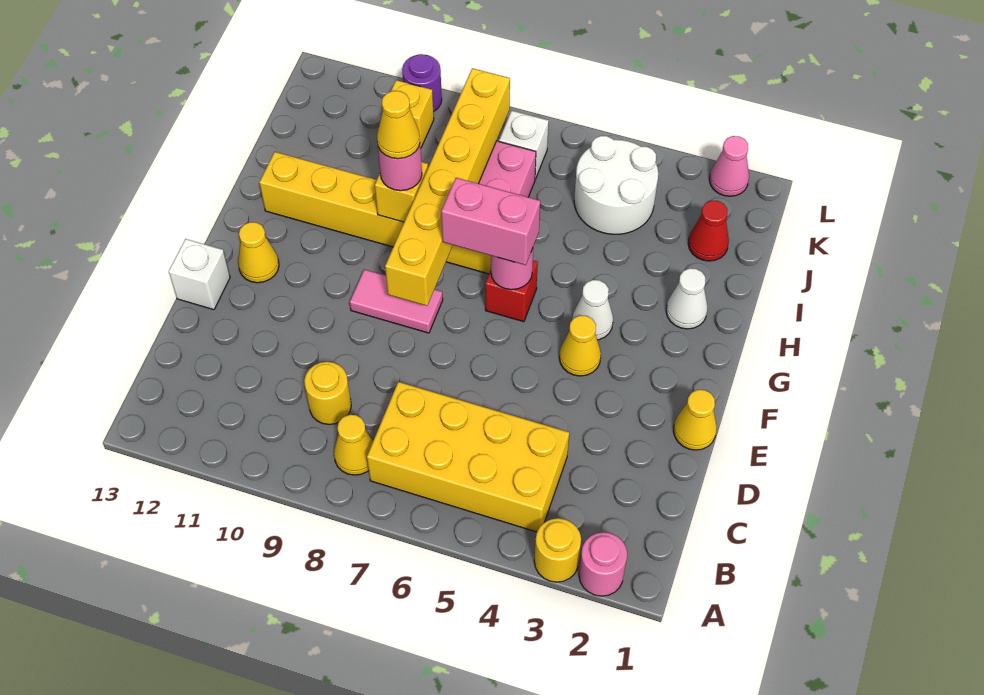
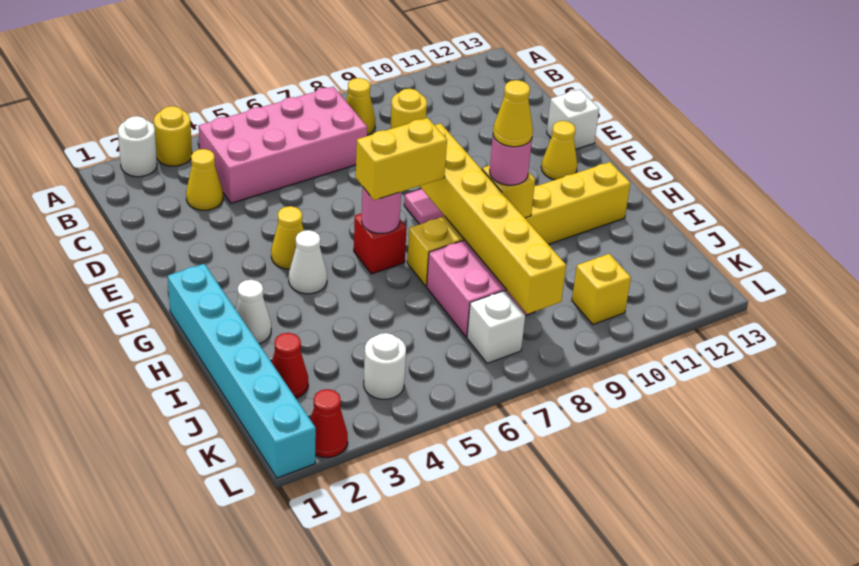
pink round brick A2 level 1 -> white round brick A2 level 1
yellow brick B4:C7 level 1 -> pink brick B4:C7 level 1
yellow cone E1 level 1 -> yellow cone C3 level 1
none -> cyan brick G1:L1 level 1
pink brick G6:G7 level 3 -> yellow brick G6:G7 level 3
white round brick J4:K5 level 1 -> white round brick K4 level 1
pink cone L2 level 1 -> red cone L2 level 1
purple round brick L10 level 1 -> none

